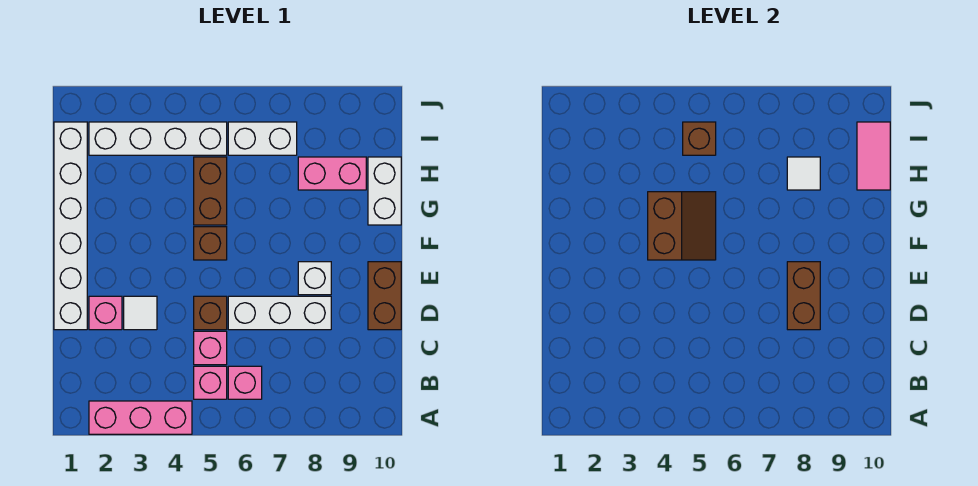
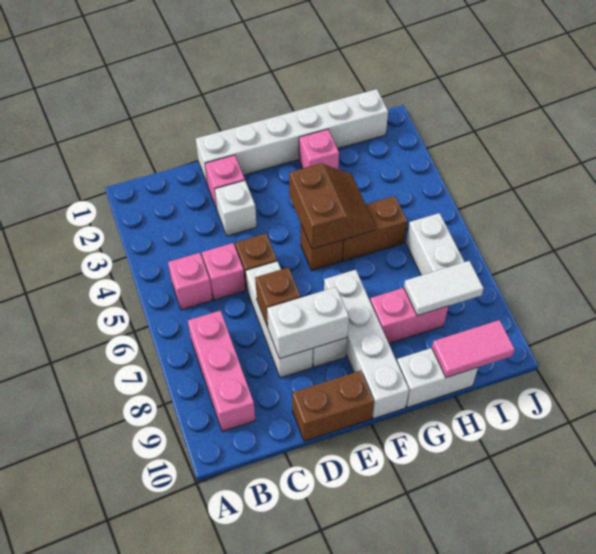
pink brick A2:A4 level 1 -> pink brick B7:B9 level 1
pink brick B6 level 1 -> pink brick G2 level 1
white tile D3 level 1 -> white brick D3 level 1
brown brick D8:E8 level 2 -> white brick D8:E8 level 2
brown slope F4:G5 level 2 top 4 -> brown slope F4:G5 level 2 top F
pink brick H8:H9 level 1 -> pink brick G8:H8 level 1
white tile H8 level 2 -> white tile H8:I8 level 2
white brick I2:I5 level 1 -> white brick F7:F10 level 1
brown brick I5 level 2 -> brown brick D7 level 2

